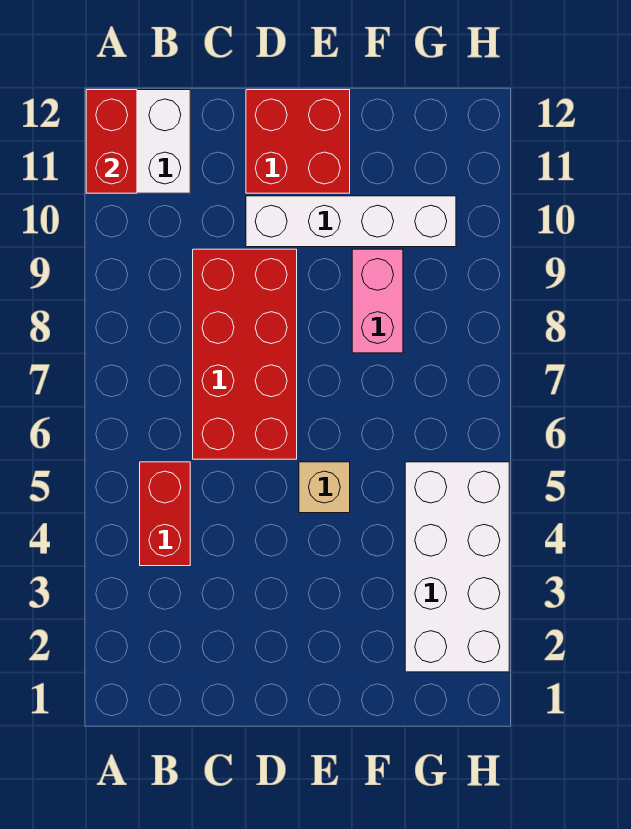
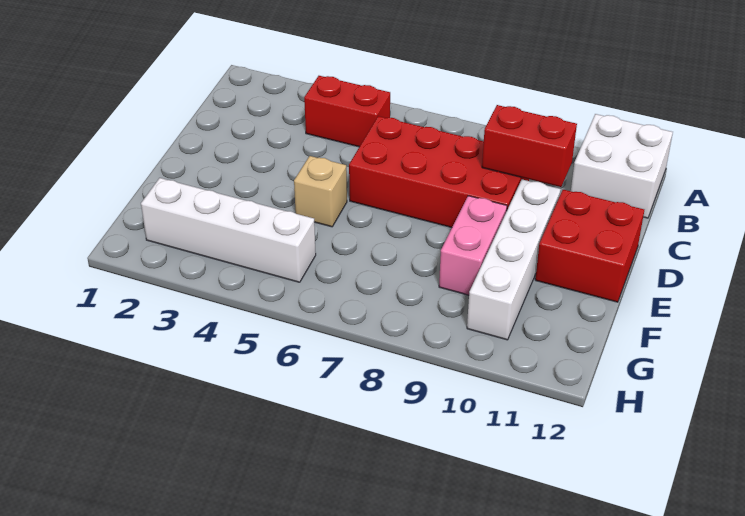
red brick A11:A12 level 2 -> red brick C9:C10 level 2
pink brick F8:F9 level 1 -> pink brick E9:F9 level 1
white brick G2:H5 level 1 -> white brick G2:G5 level 1

